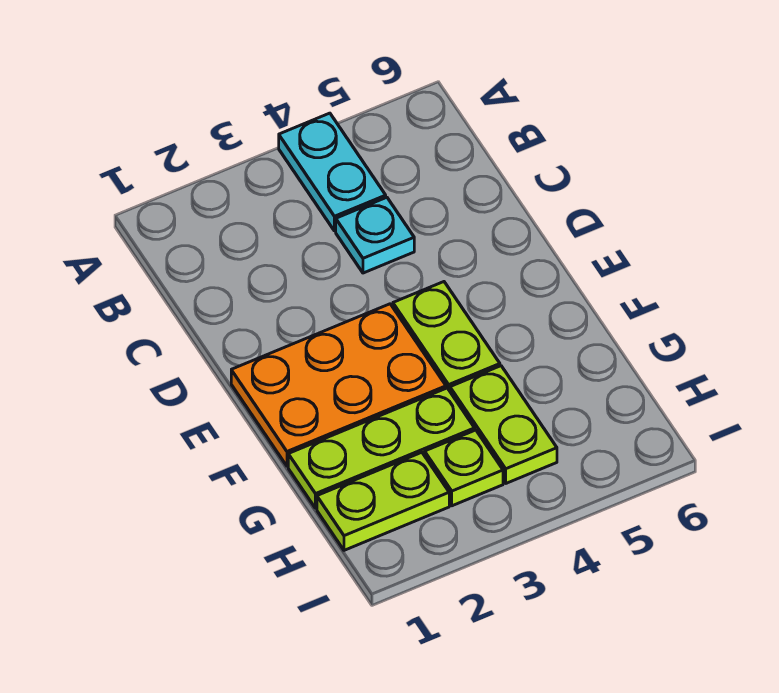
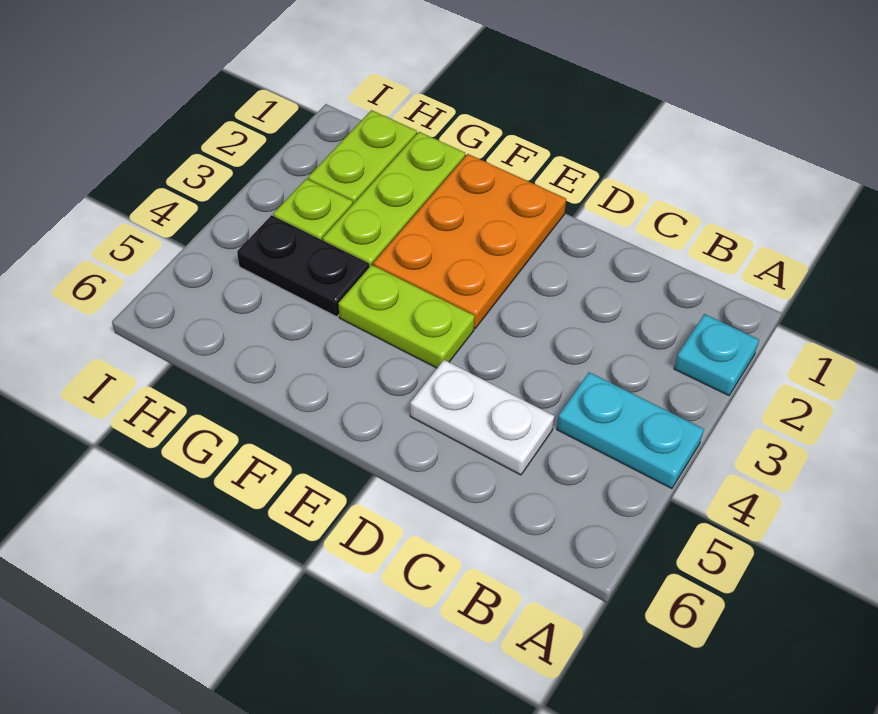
cyan plate C4 level 1 -> cyan plate A2 level 1
none -> white plate C5:D5 level 1
lime plate G4:H4 level 1 -> black plate G4:H4 level 1

